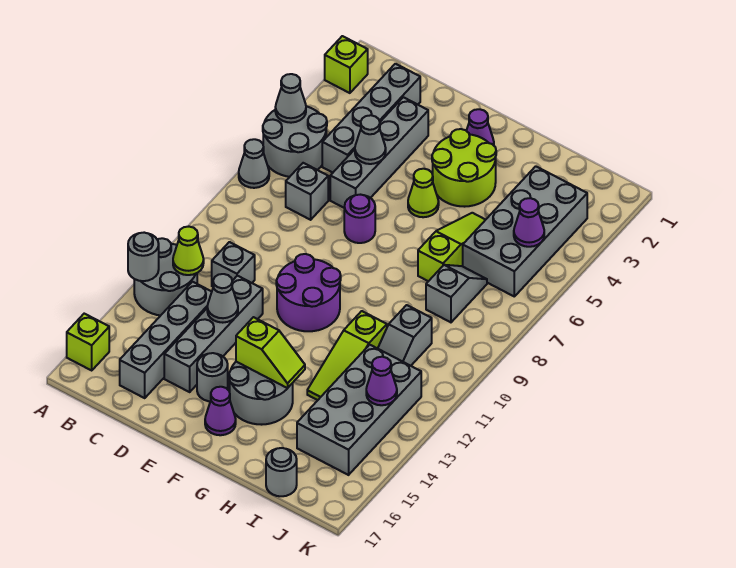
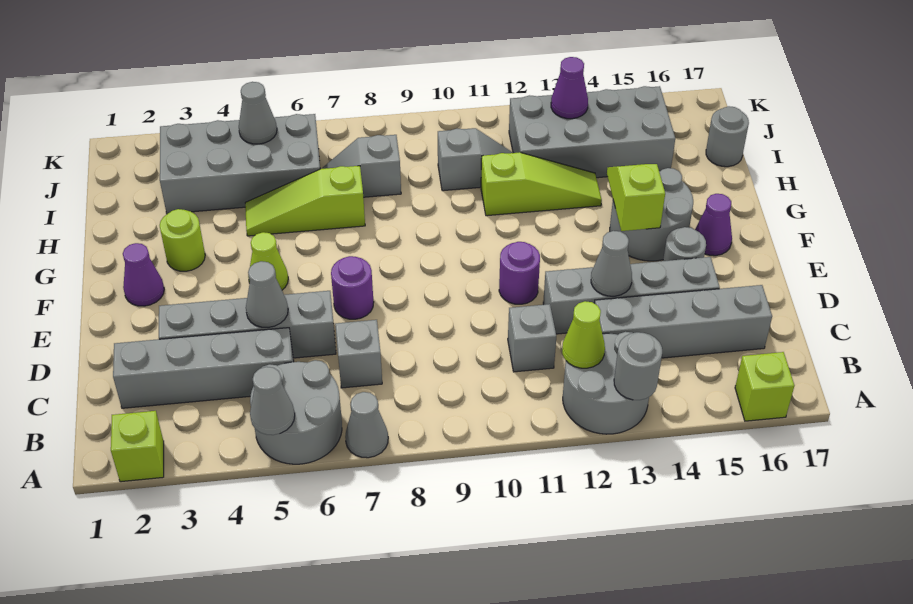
purple round brick E10:F11 level 1 -> purple round brick E11 level 1
lime round brick F3:G4 level 1 -> lime round brick G3 level 1
purple cone J5 level 2 -> grey cone J5 level 2

